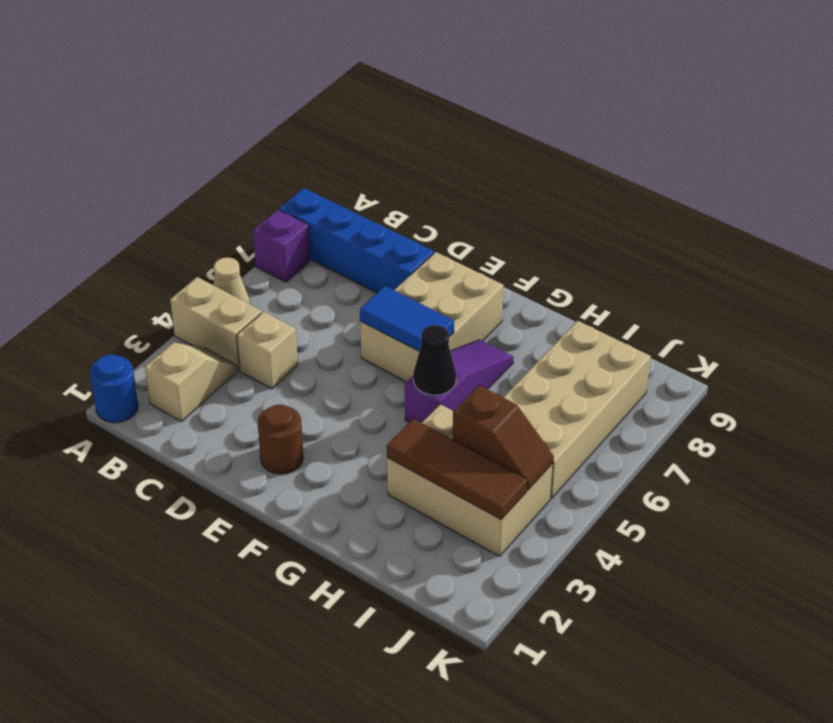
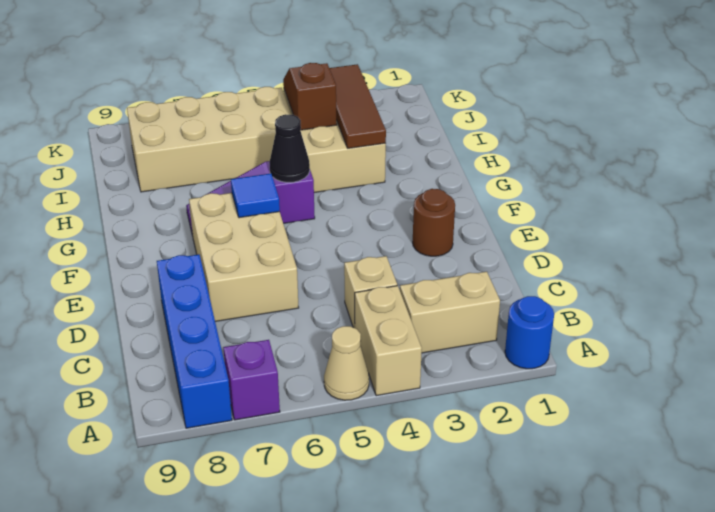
tan slope B2:B3 level 1 top 2 -> tan brick B2:B3 level 1
tan brick E6:F8 level 1 -> tan brick D6:F7 level 1
blue tile E6:F6 level 2 -> blue tile F6 level 2

